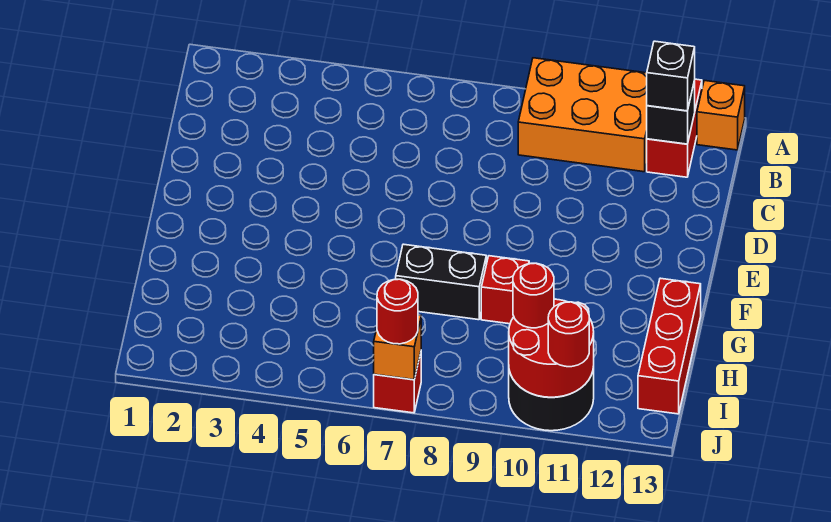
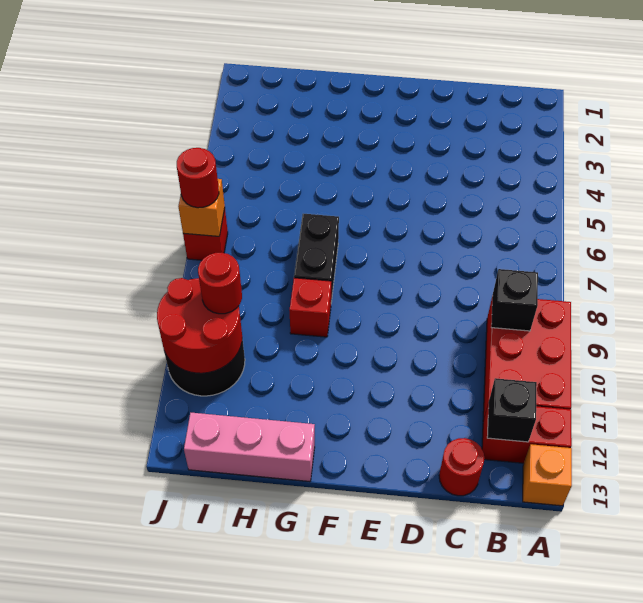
orange brick A9:B11 level 1 -> red brick A9:B11 level 1
black brick B12 level 3 -> black brick B9 level 2
red brick G13:I13 level 1 -> pink brick G13:I13 level 1
red round brick J11 level 3 -> red round brick C13 level 1

